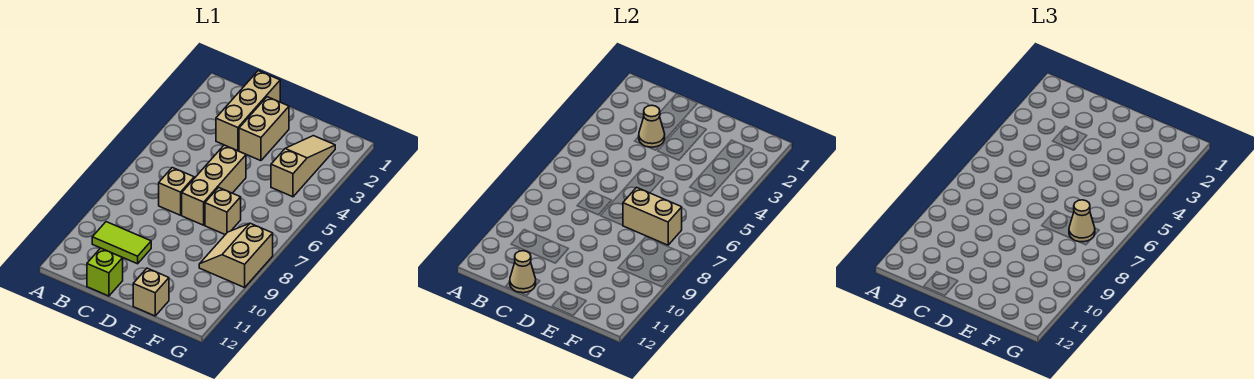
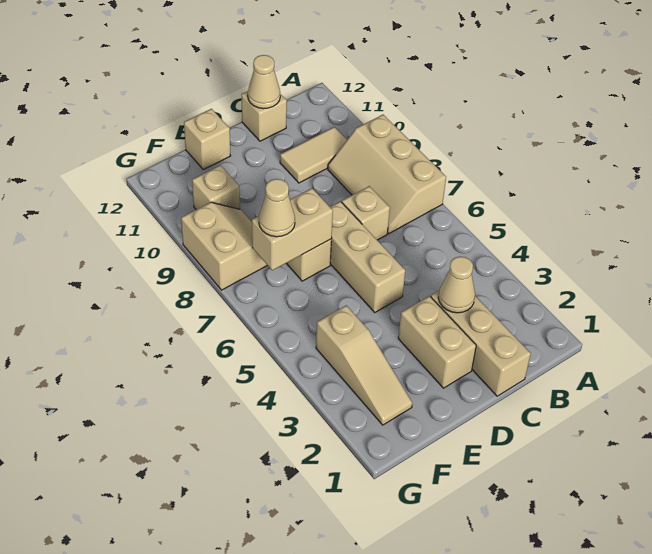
none -> tan slope A7:B9 level 1 top A
lime tile B10:C10 level 1 -> tan tile B10:C10 level 1
lime brick C12 level 1 -> tan brick C12 level 1
none -> tan brick F10 level 1

